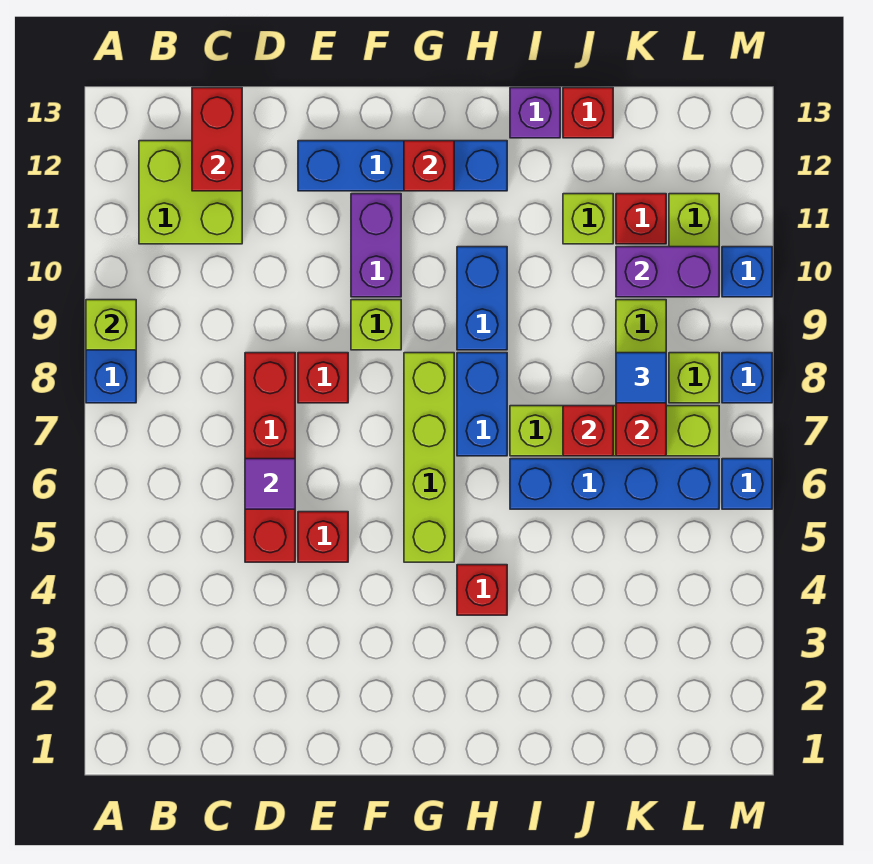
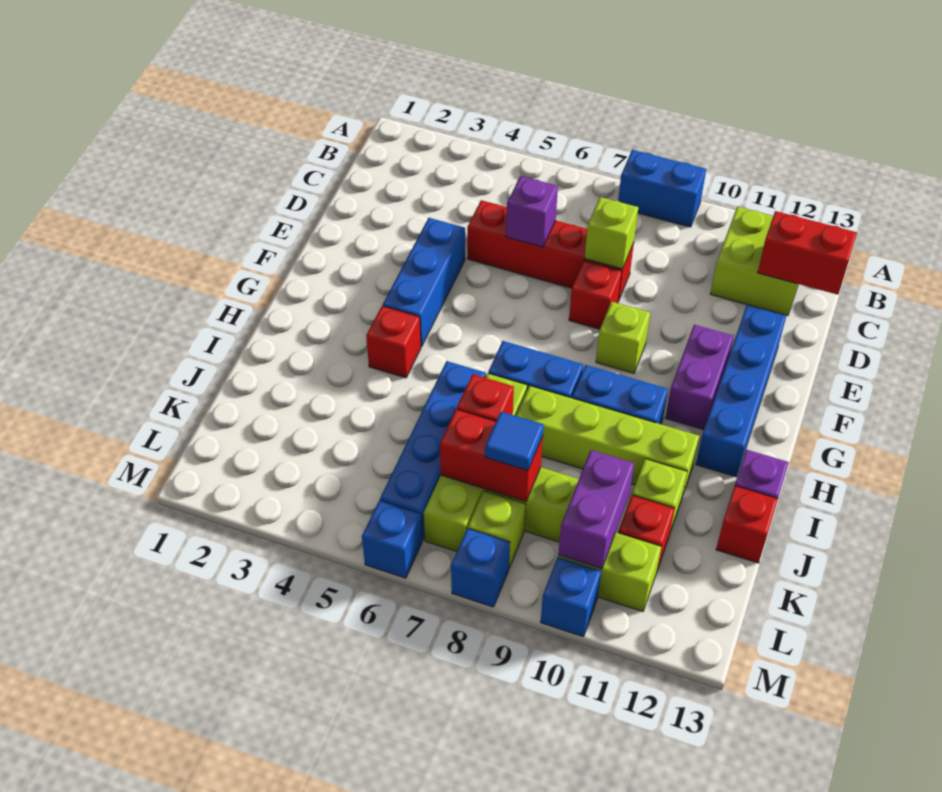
lime brick A9 level 2 -> lime brick D8 level 2
purple tile D6 level 2 -> purple brick D6 level 2
none -> blue brick E4:G4 level 1
red brick E5 level 1 -> none
purple brick F10:F11 level 1 -> purple brick F11:G11 level 1
lime brick G5:G8 level 1 -> lime brick I8:I11 level 1
red brick G12 level 2 -> none

